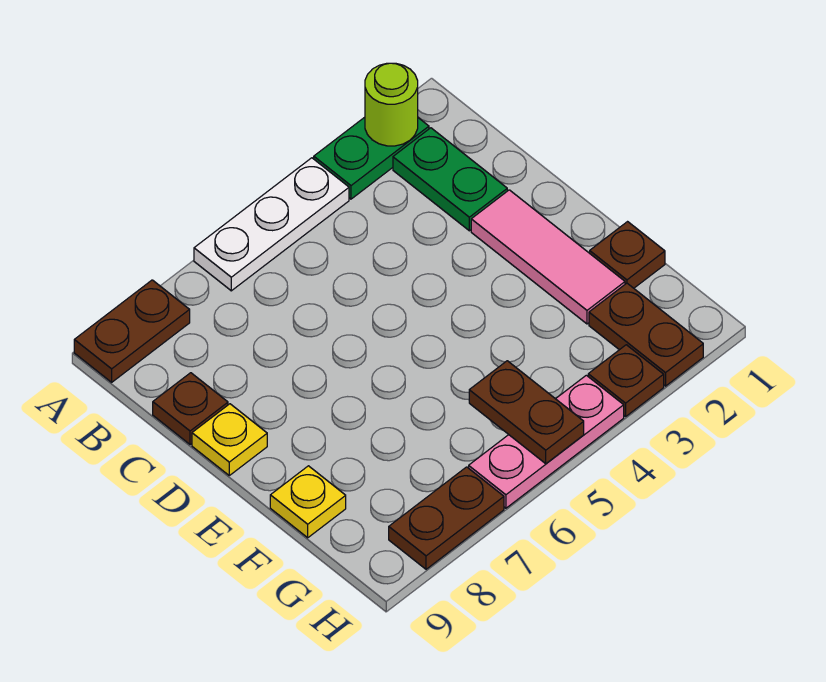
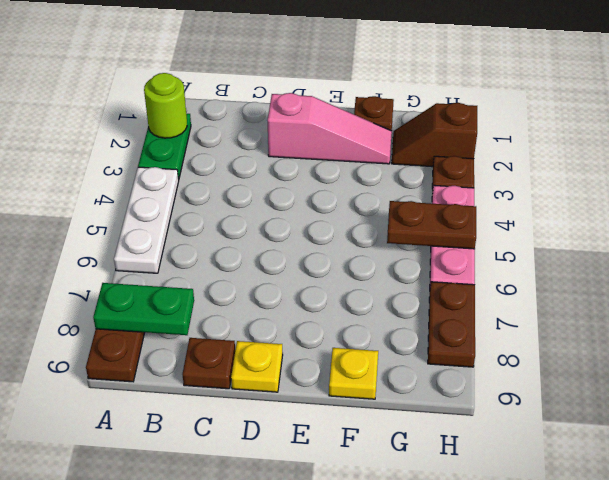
green plate B2:C2 level 1 -> green plate A8:B8 level 2
pink tile D2:F2 level 1 -> pink slope D2:F2 level 1 top D
brown plate G2:H2 level 1 -> brown slope G2:H2 level 1 top H

